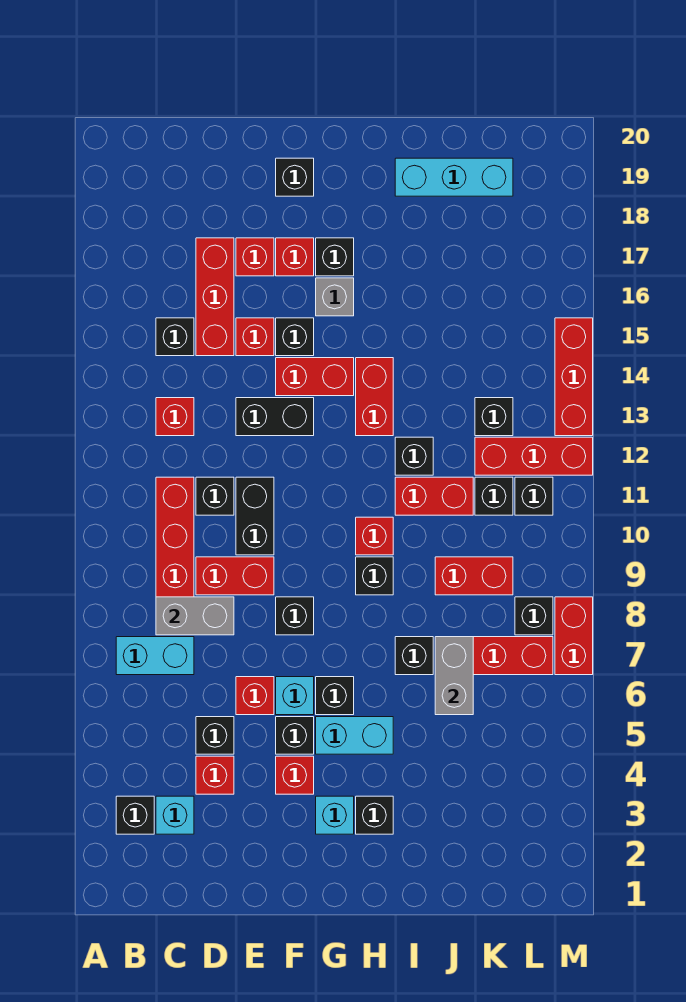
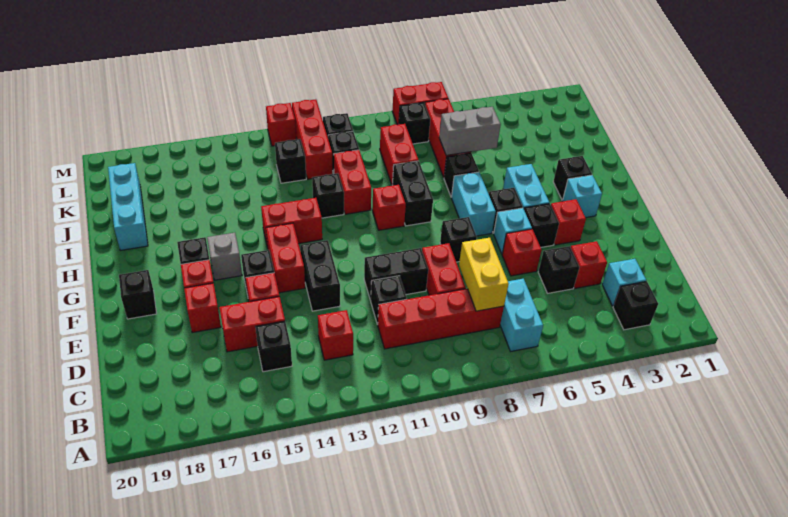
grey brick C8:D8 level 2 -> yellow brick C8:D8 level 2
red brick D15:D17 level 1 -> red brick D15:D16 level 1
none -> cyan brick G7:H7 level 1
black brick H9 level 1 -> black brick H9:I9 level 1
red brick M13:M15 level 1 -> red brick M13 level 1

